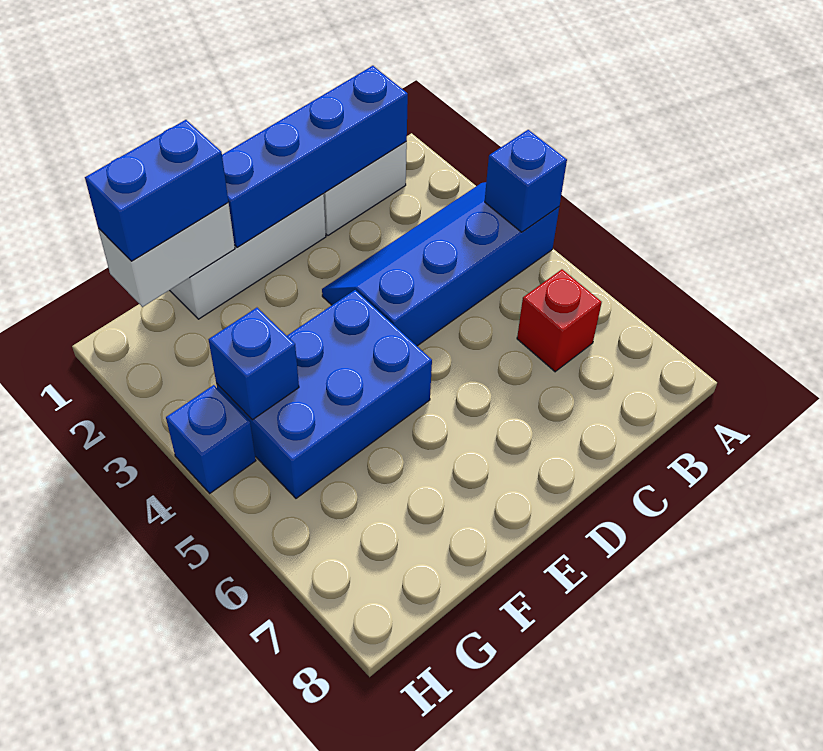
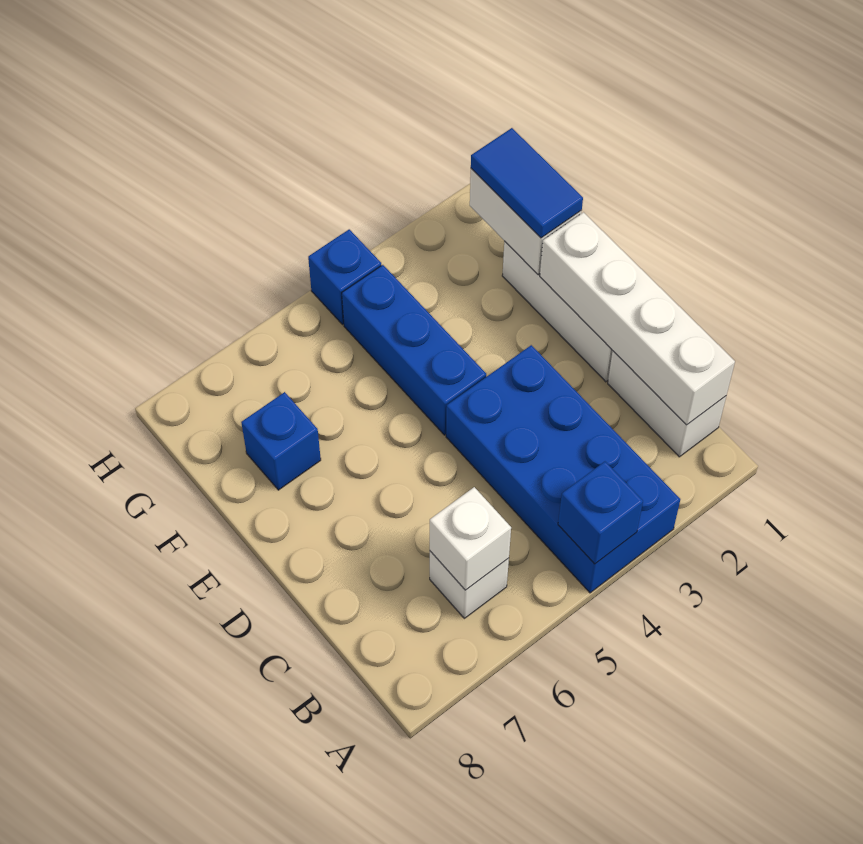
blue slope A3:D4 level 1 top 4 -> blue brick A3:D4 level 1
blue brick B1:E1 level 2 -> white brick B1:E1 level 2
red brick B6 level 1 -> white brick B6 level 1
none -> white brick B6 level 2
blue brick E4:G5 level 1 -> blue brick E4:G4 level 1
blue brick F1:G1 level 3 -> blue tile F1:G1 level 3
blue brick G4 level 2 -> blue brick F7 level 1

